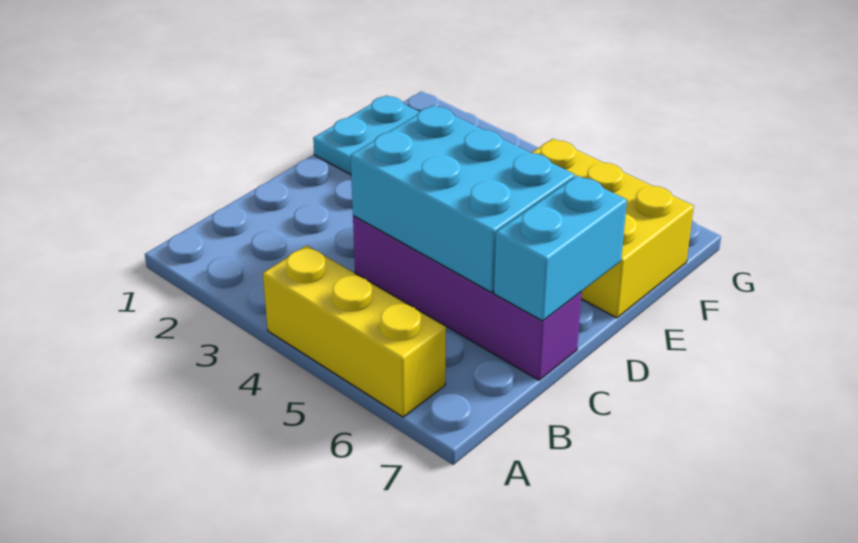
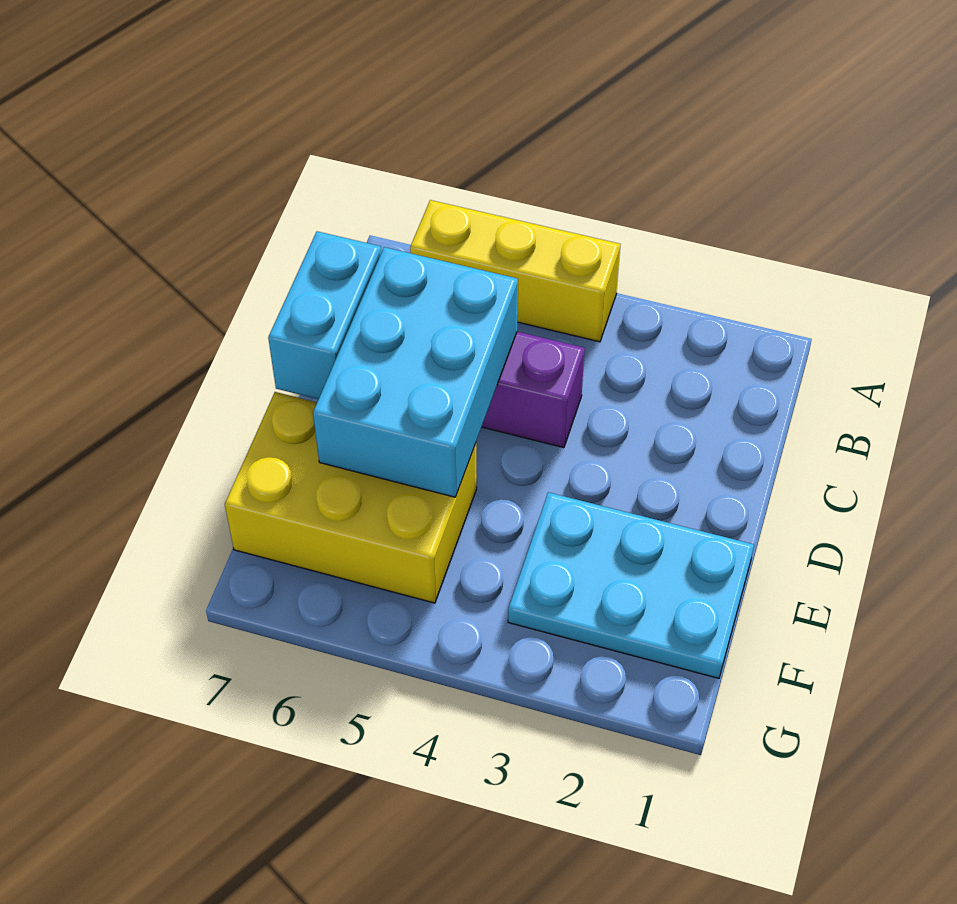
cyan brick C4:D6 level 2 -> cyan brick C5:E6 level 2

